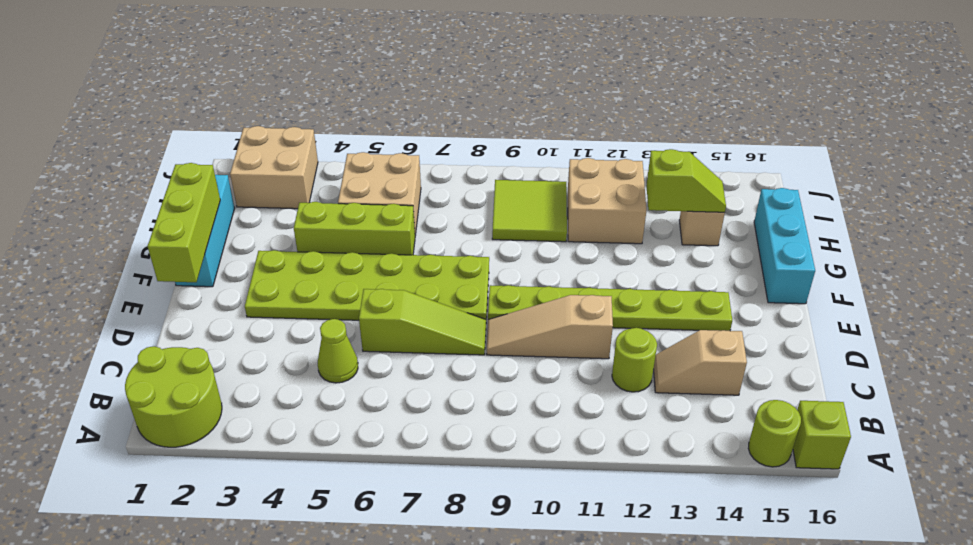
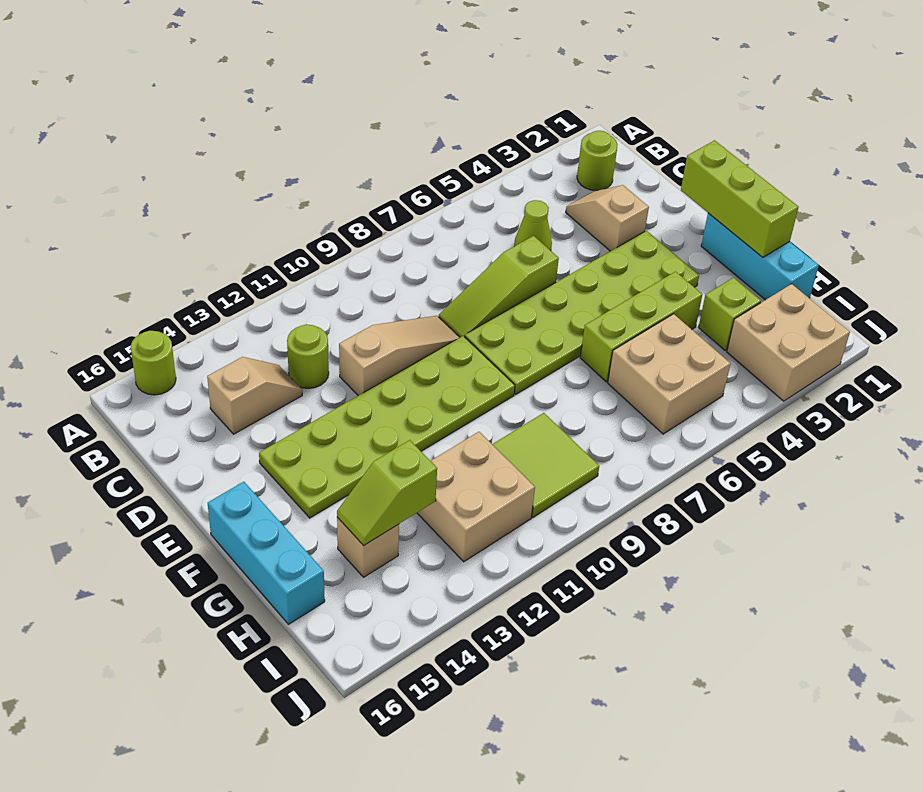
lime round brick A1:B2 level 1 -> lime round brick B2 level 1
lime brick A16 level 1 -> lime brick H3 level 1
none -> tan slope C3:D3 level 1 top D
lime plate E9:E14 level 1 -> lime plate E9:F14 level 1

